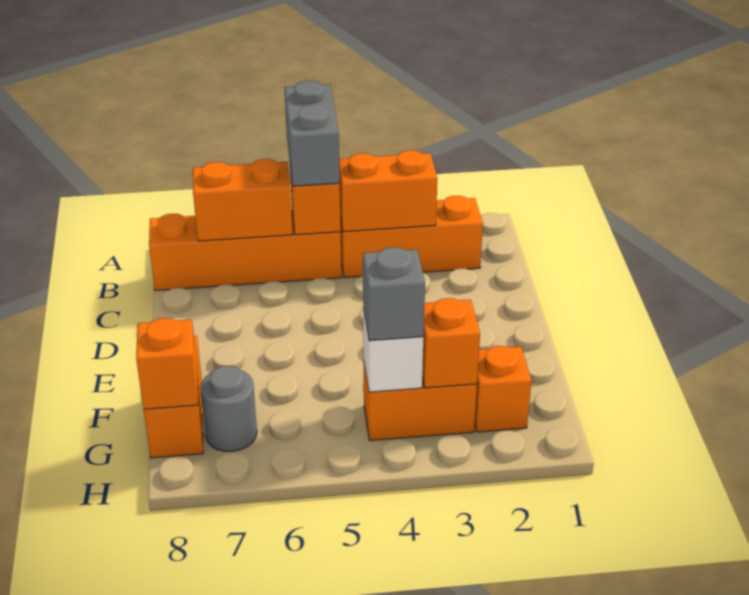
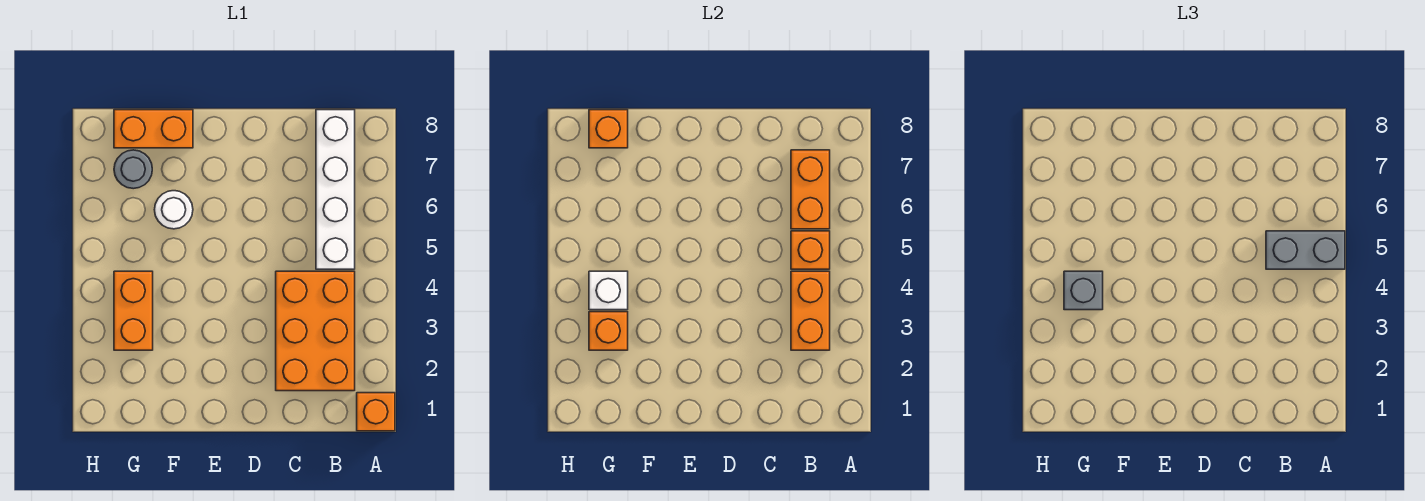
orange brick B2:B4 level 1 -> orange brick B2:C4 level 1
orange brick B5:B8 level 1 -> white brick B5:B8 level 1
none -> white round brick F6 level 1
orange brick G2 level 1 -> orange brick A1 level 1

